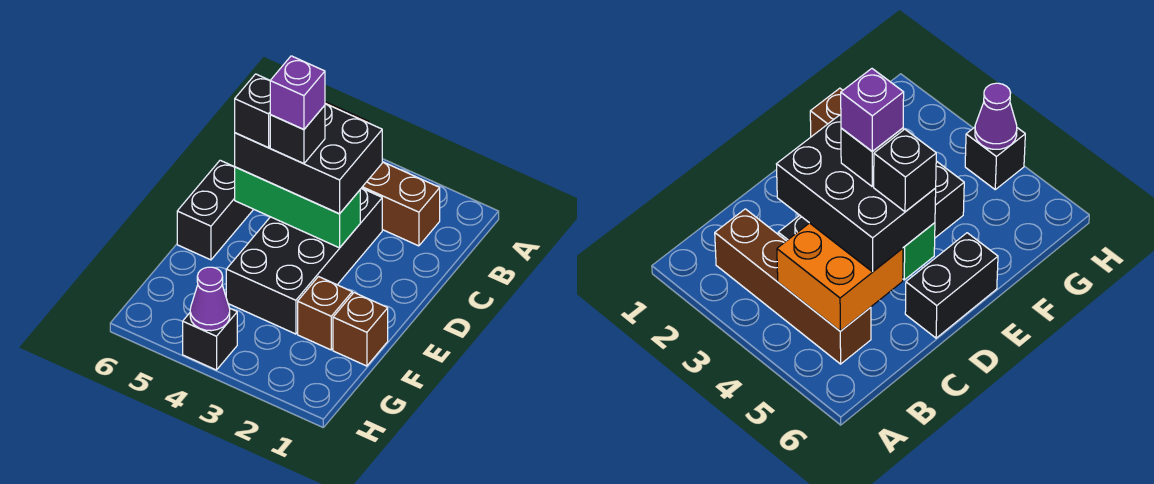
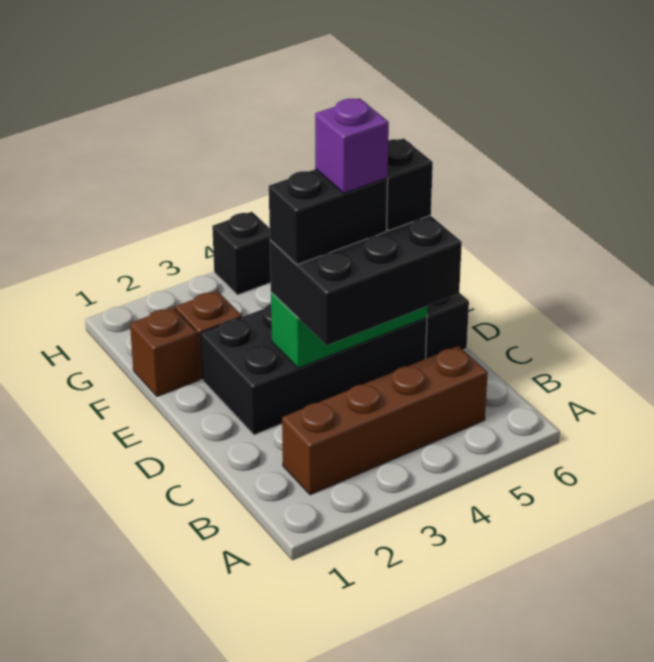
orange brick B4:C5 level 2 -> none
black brick C3:F4 level 1 -> black brick D2:E5 level 1
black brick D4 level 4 -> black brick D3:D4 level 4
purple cone H4 level 2 -> none

